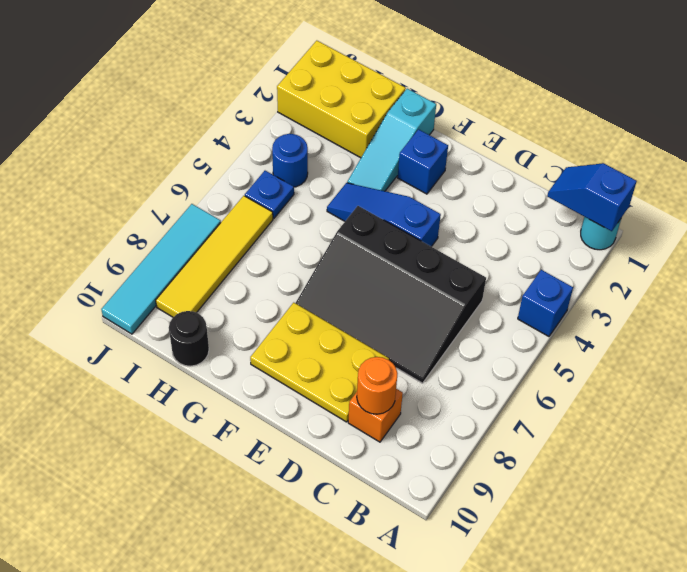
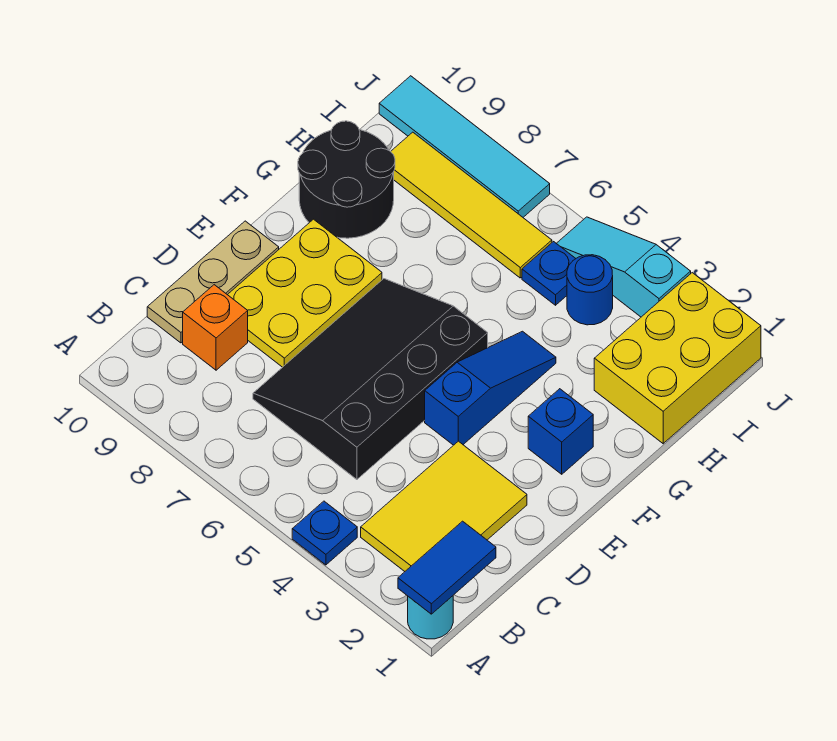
blue slope A1:B1 level 2 top A -> blue tile A1:B1 level 2
blue brick A4 level 1 -> blue plate A4 level 1
none -> yellow tile B2:D3 level 1
orange round brick C9 level 2 -> none
none -> tan plate C10:E10 level 1
cyan slope G1:G3 level 1 top 1 -> cyan slope J3:J5 level 1 top 3
black round brick H10 level 1 -> black round brick G9:H10 level 1

